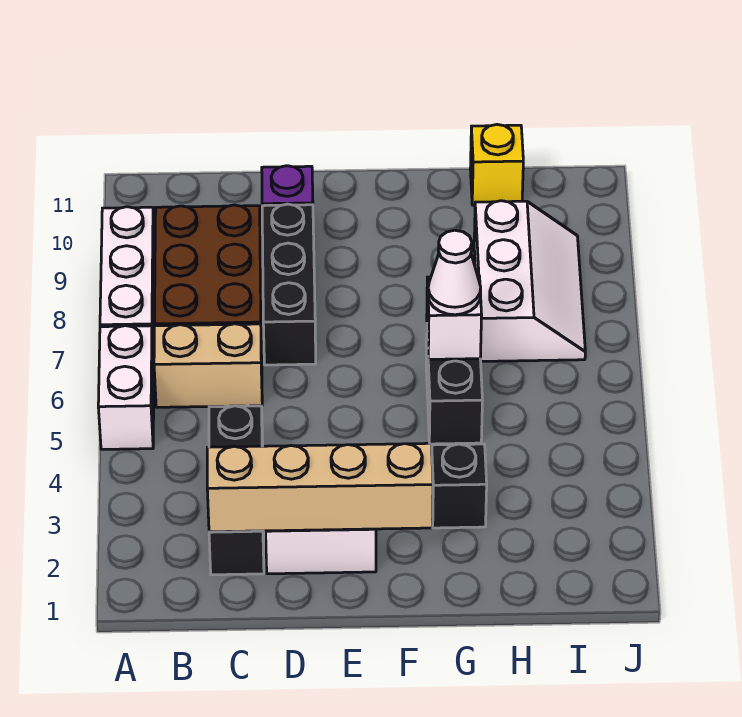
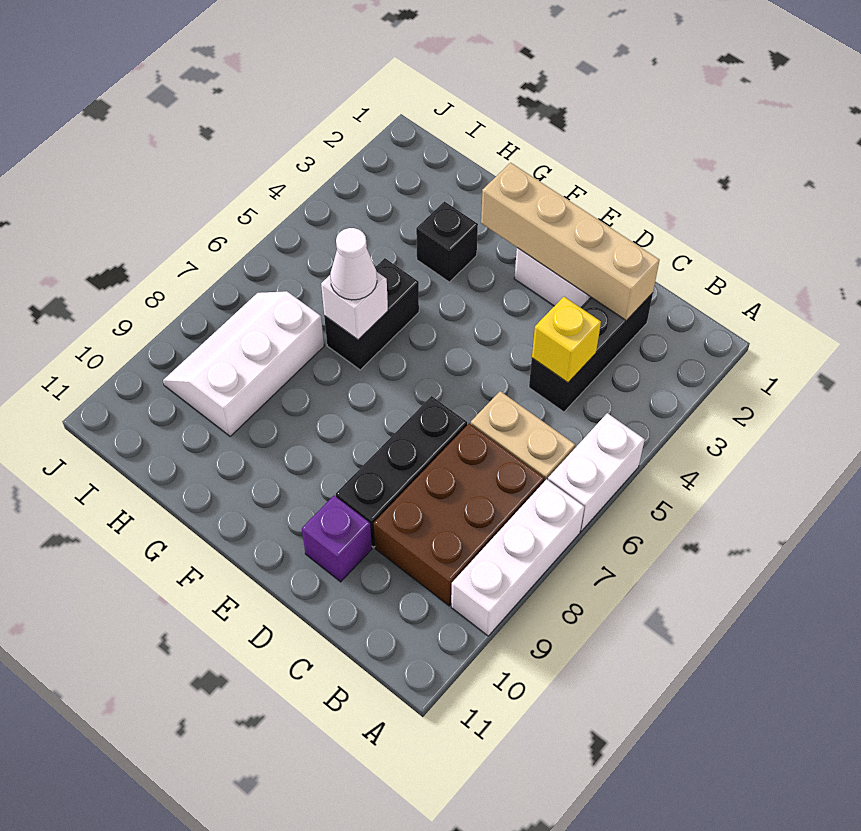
yellow brick H11 level 1 -> yellow brick C4 level 2

